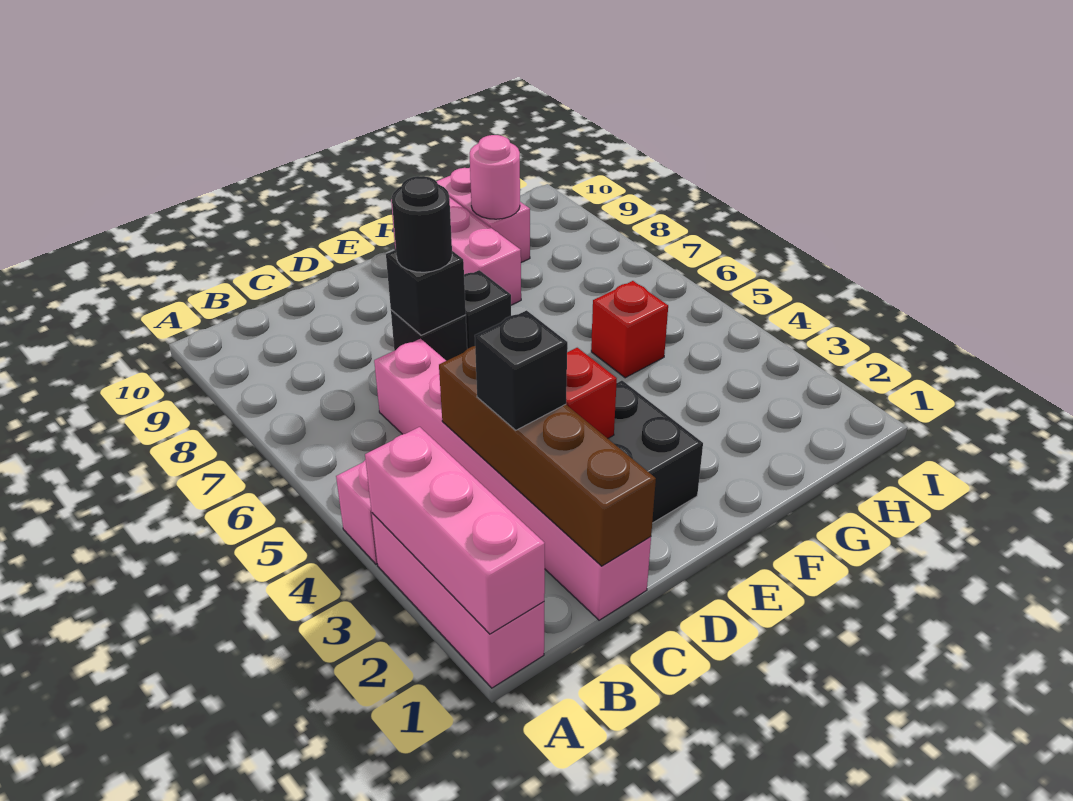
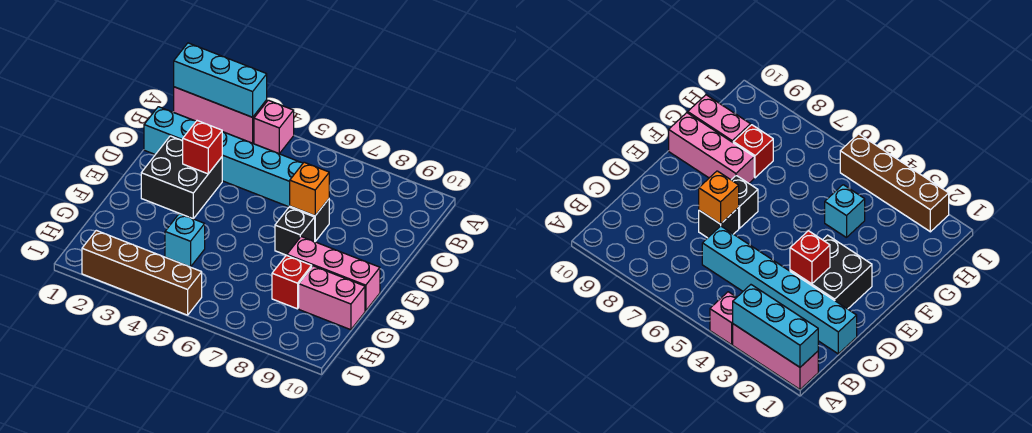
pink brick A1:A3 level 2 -> cyan brick A1:A3 level 2
pink brick C1:C6 level 1 -> cyan brick C1:C6 level 1
brown brick C1:C4 level 2 -> brown brick I2:I5 level 1
black brick C3 level 3 -> none
black brick D7 level 2 -> orange brick D7 level 2
black round brick D7 level 3 -> none
none -> cyan brick G4 level 1
red brick G5 level 1 -> red brick G8 level 1
pink round brick G9 level 2 -> none

